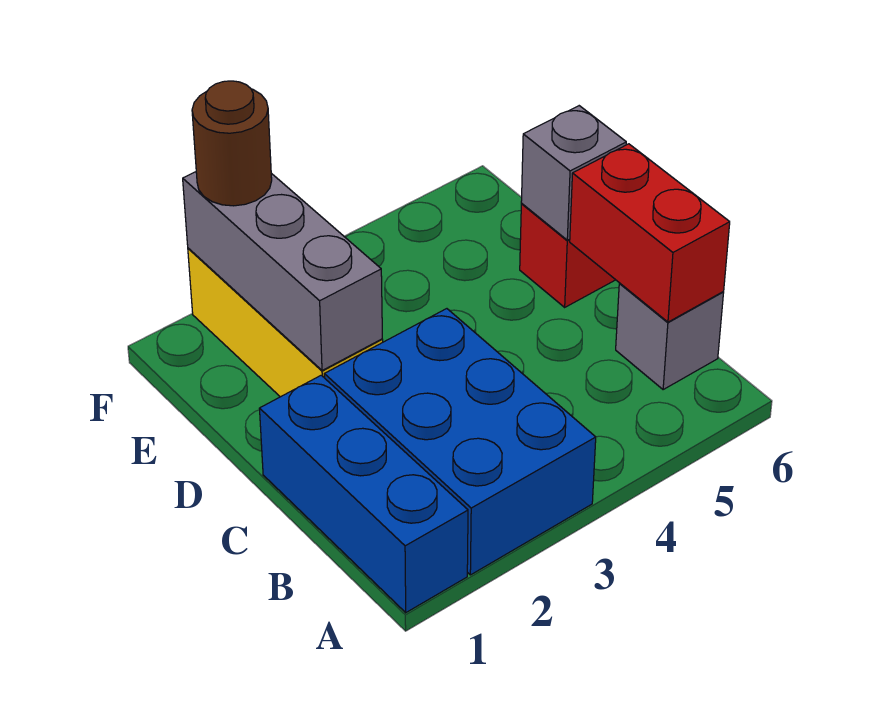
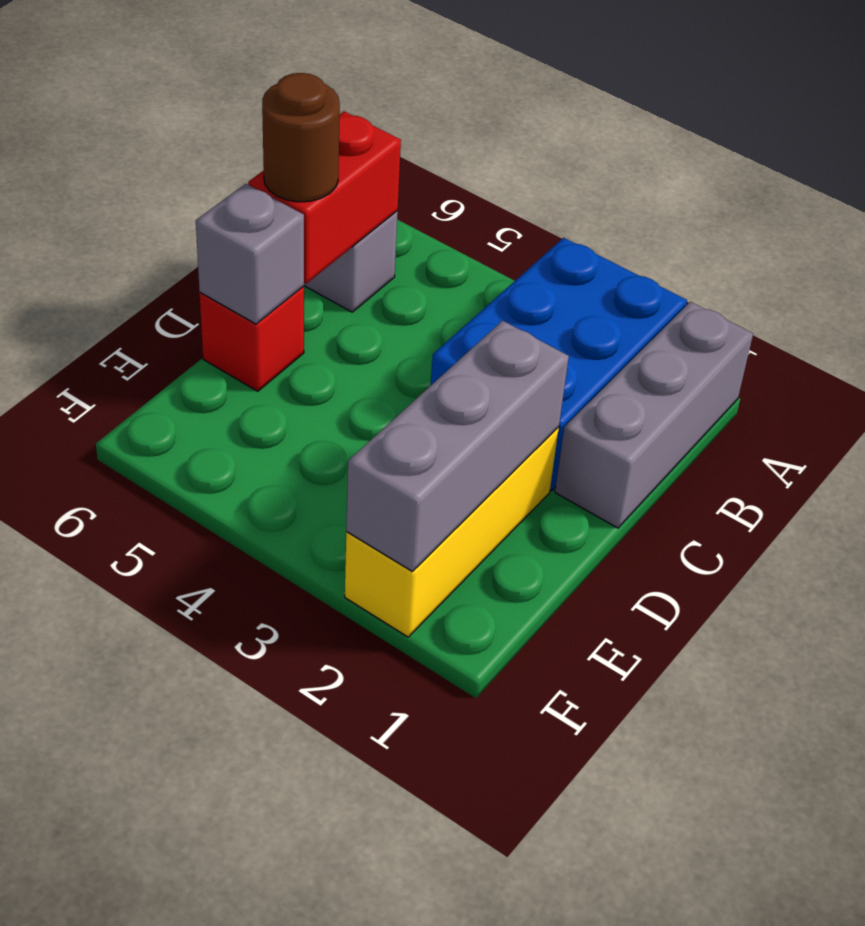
blue brick A1:C1 level 1 -> grey brick A1:C1 level 1
brown round brick F2 level 3 -> brown round brick C6 level 3

